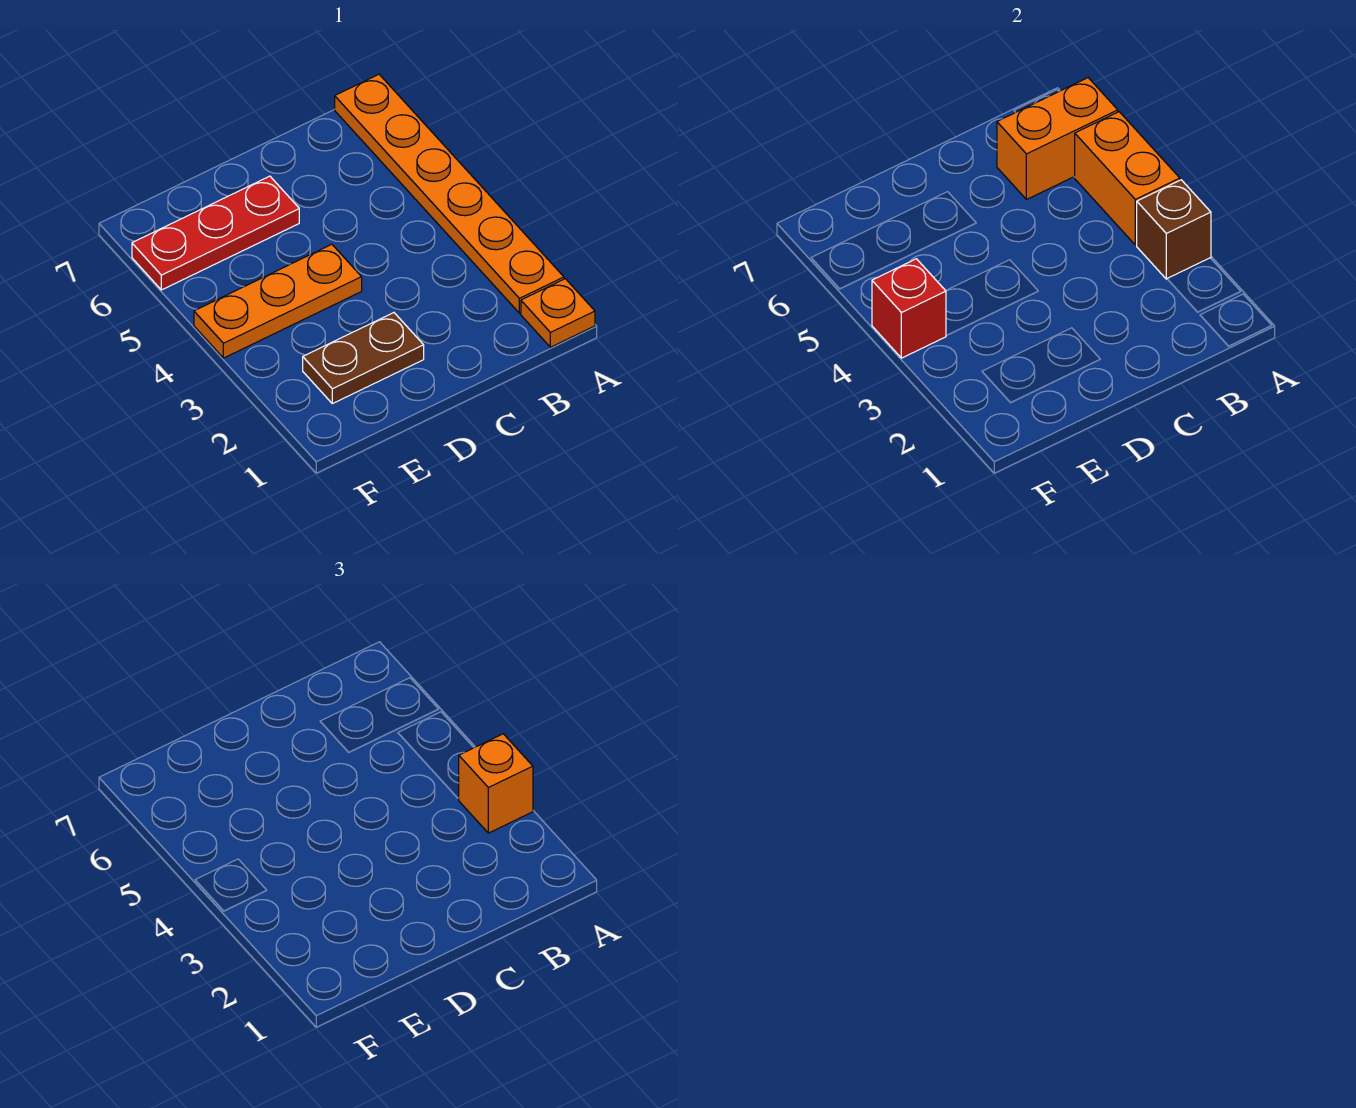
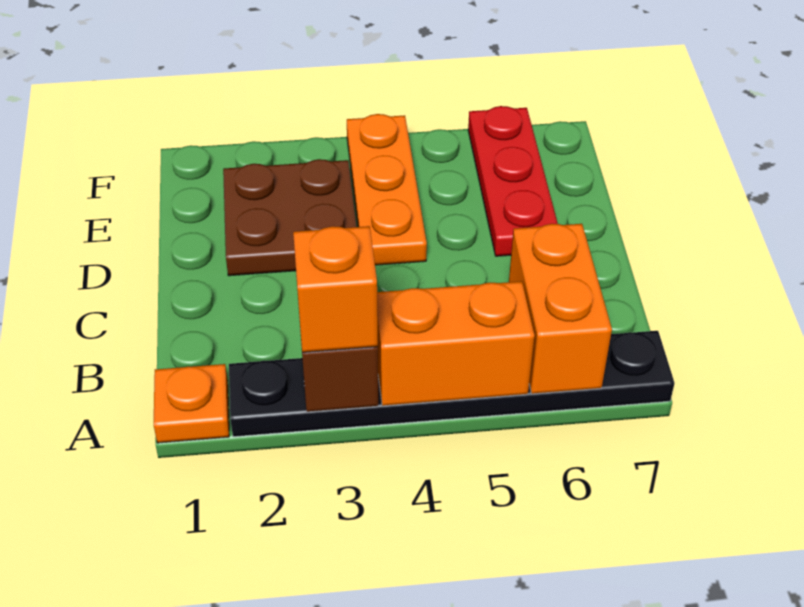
orange plate A2:A7 level 1 -> black plate A2:A7 level 1
brown plate D2:E2 level 1 -> brown plate D2:E3 level 1
red brick F4 level 2 -> none

